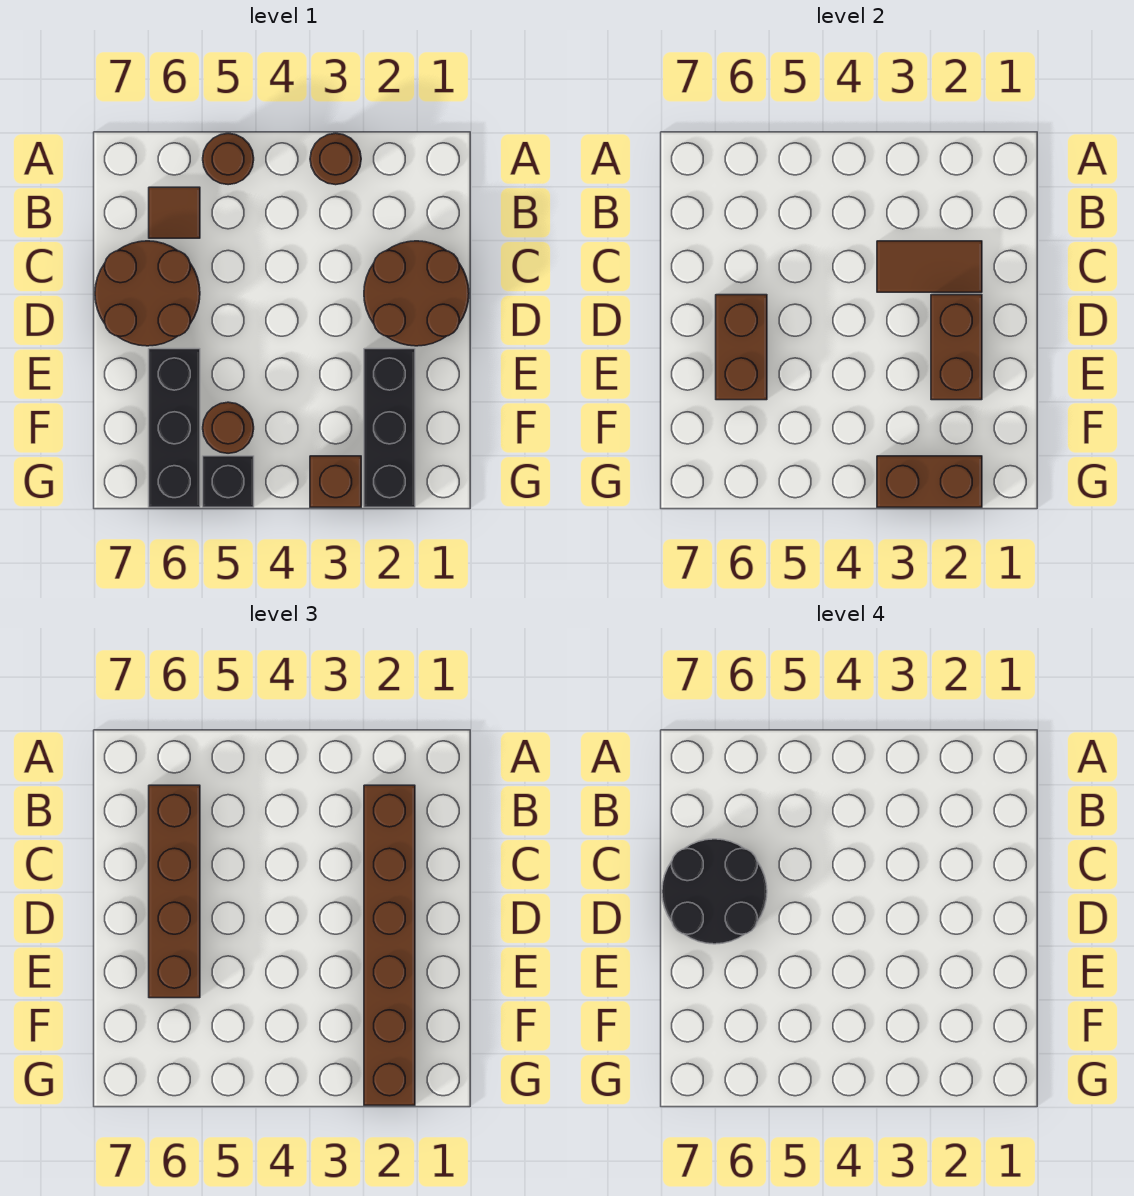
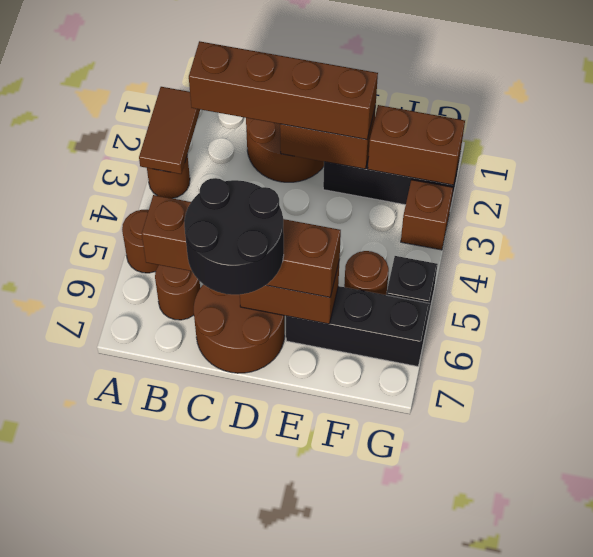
brown brick B2:G2 level 3 -> brown brick B2:E2 level 3
brown tile B6 level 1 -> brown round brick B6 level 1
brown tile C2:C3 level 2 -> brown tile A2:A3 level 2
brown brick G2:G3 level 2 -> brown brick F2:G2 level 2

